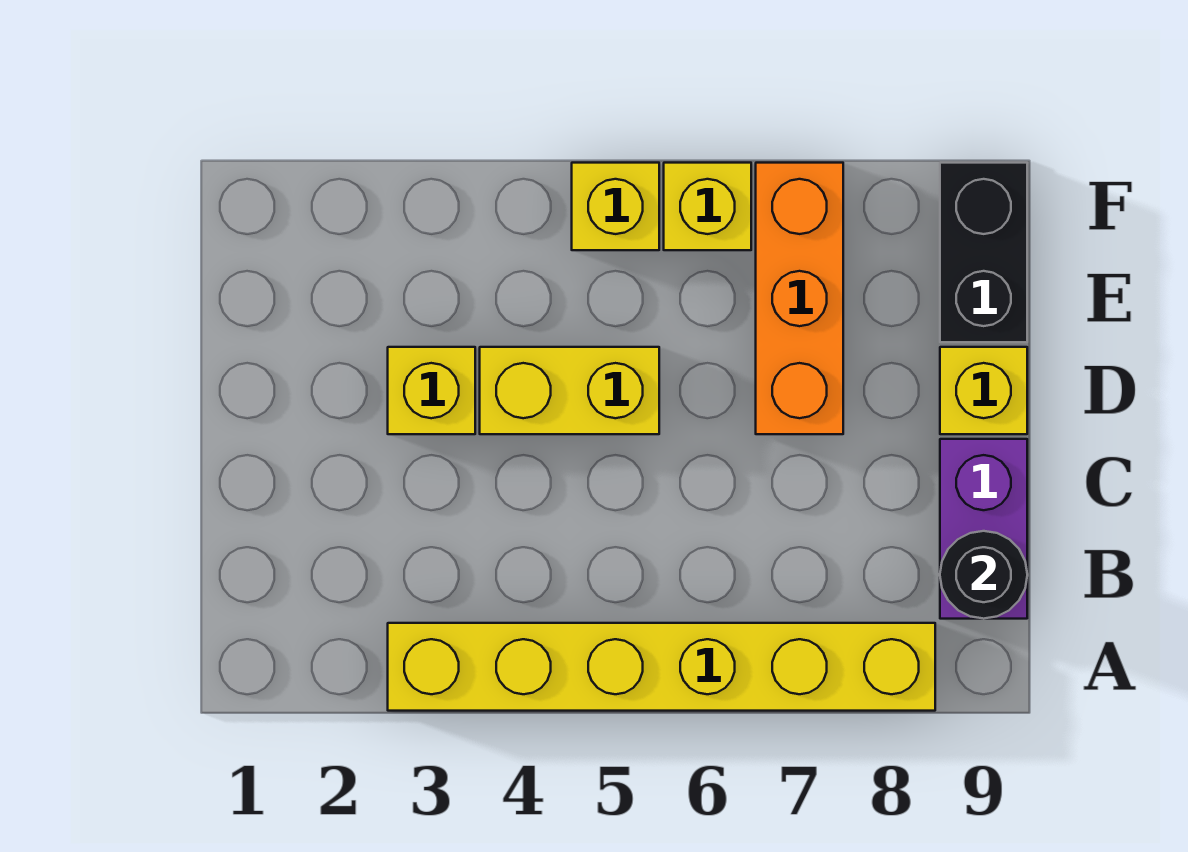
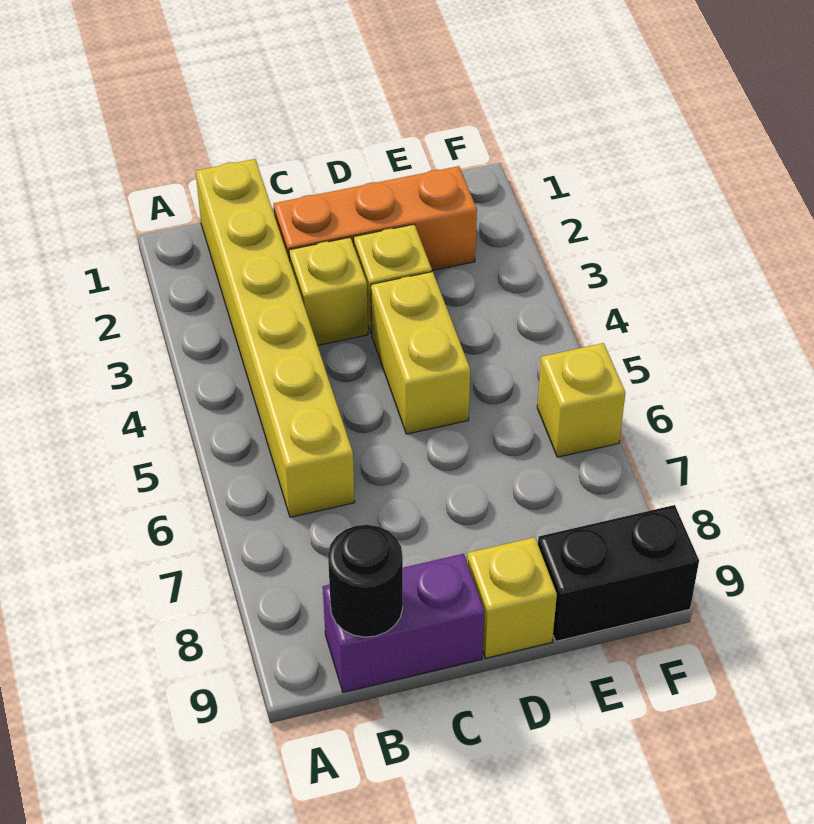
yellow brick A3:A8 level 1 -> yellow brick B1:B6 level 1
orange brick D7:F7 level 1 -> orange brick C2:E2 level 1
yellow brick F5 level 1 -> yellow brick C3 level 1

